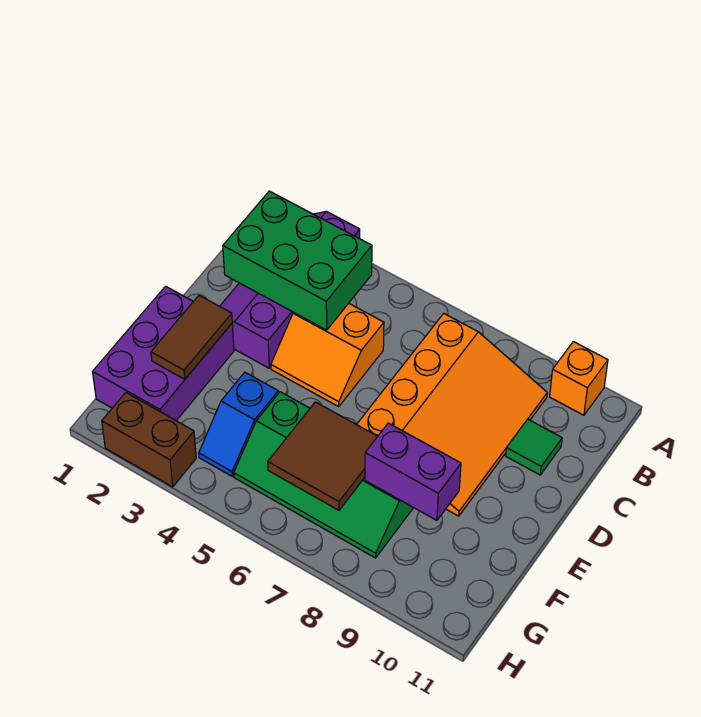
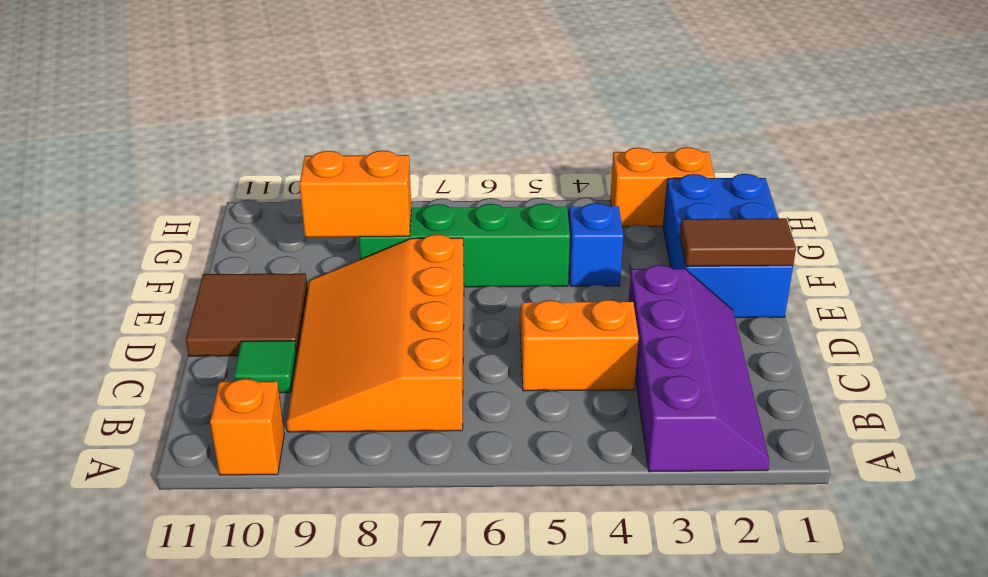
green brick B2:C4 level 2 -> none
purple brick E1:G2 level 1 -> blue brick E1:G2 level 1
brown tile E2:F2 level 2 -> brown tile E1:E2 level 2
brown tile F6:G7 level 2 -> brown tile D10:E11 level 1
purple brick F8:F9 level 2 -> orange brick F8:F9 level 2
brown brick H2:H3 level 1 -> orange brick H2:H3 level 1

